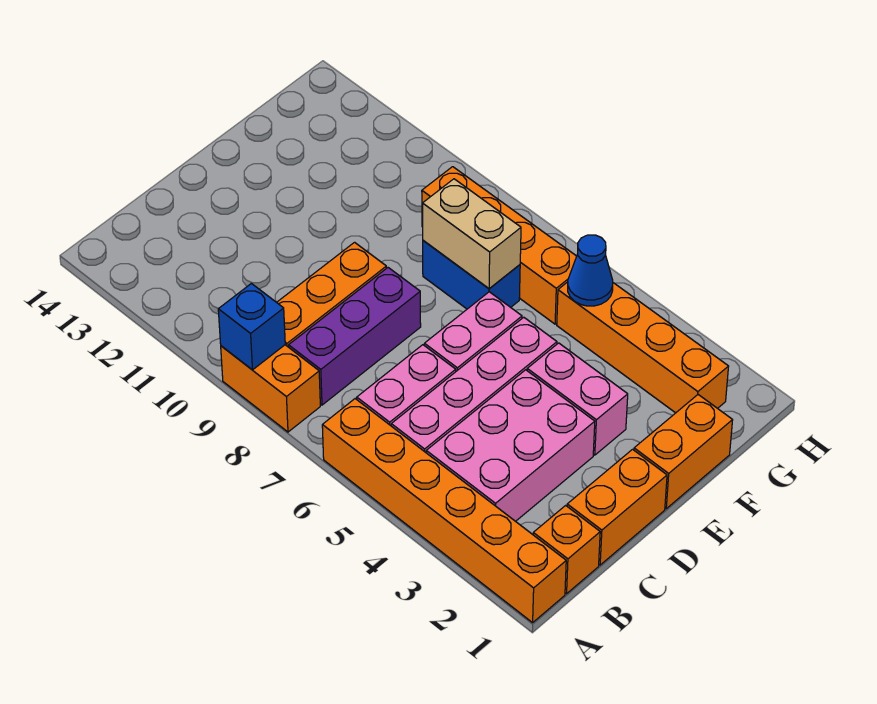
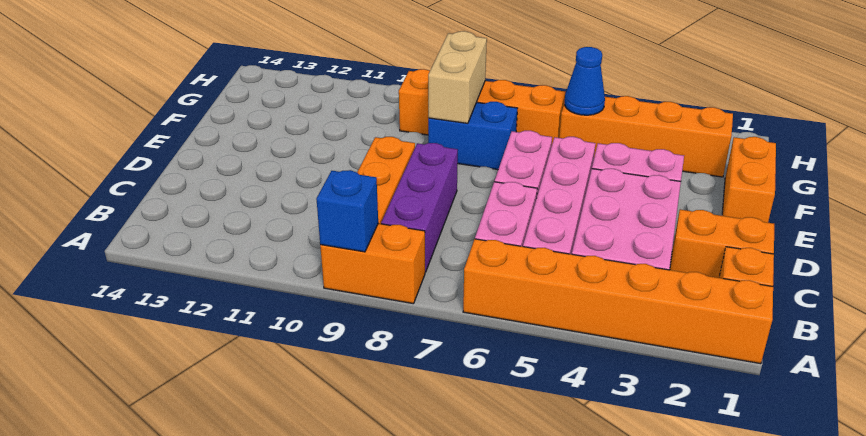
orange brick C1:D1 level 1 -> orange brick C1:C2 level 1
tan brick F7:F8 level 2 -> tan brick F8:G8 level 2

